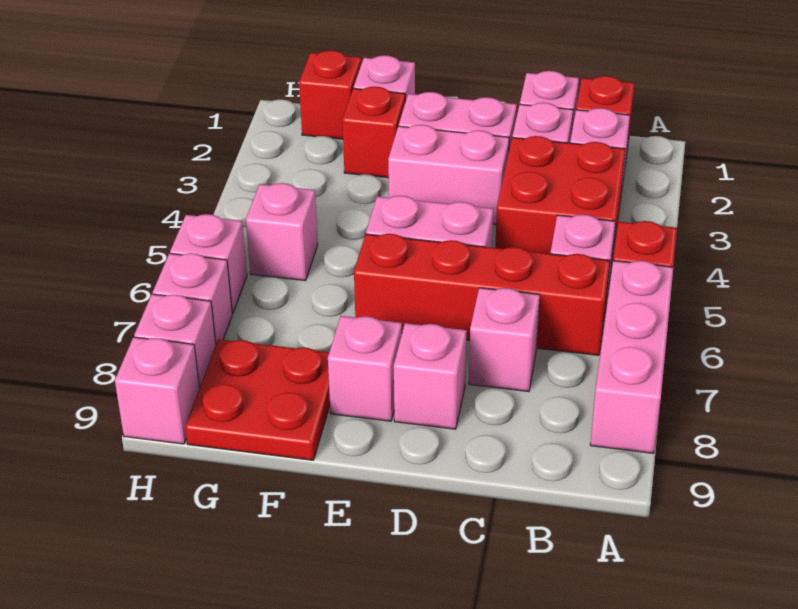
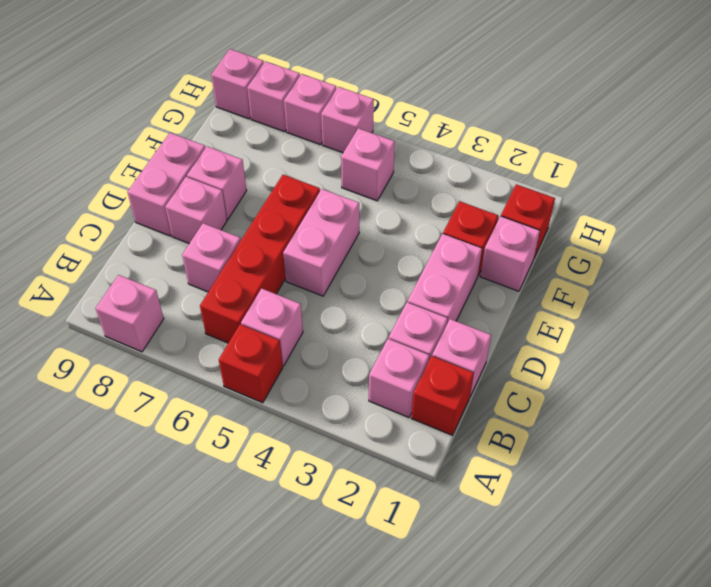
pink brick A6:A8 level 1 -> pink brick A8 level 1
red brick B3:C4 level 1 -> none
pink brick D3:E3 level 1 -> pink brick D9:E9 level 1
red plate F8:G9 level 1 -> none

